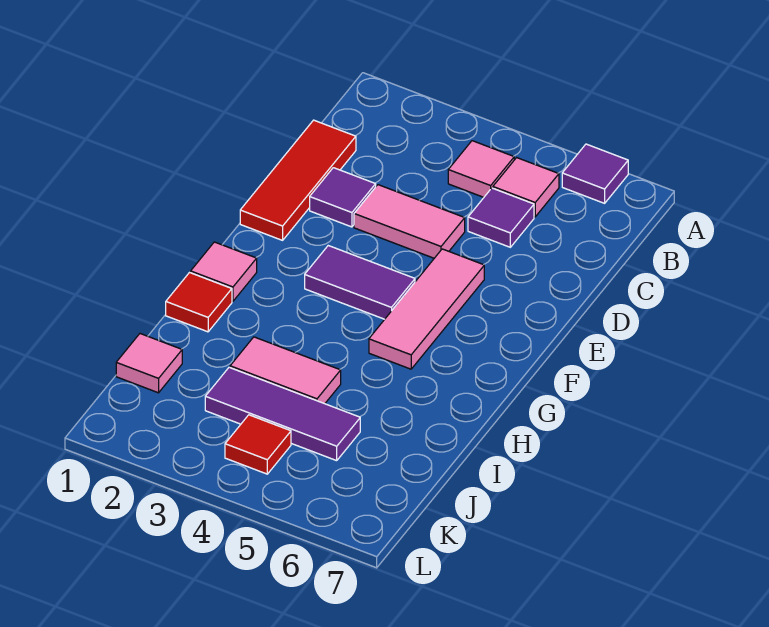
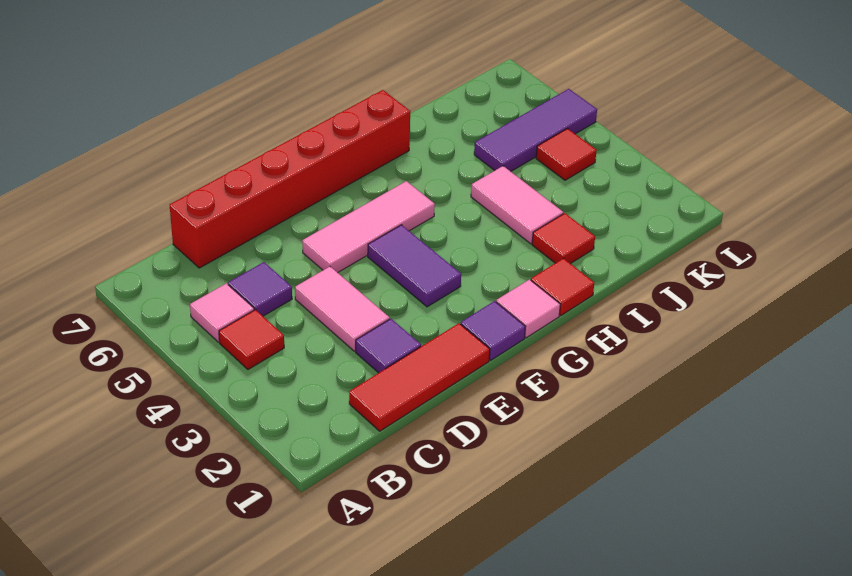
purple tile A6 level 1 -> purple tile F1 level 1
pink tile B4 level 1 -> red tile B4 level 1
none -> red brick C7:H7 level 1
none -> red tile I2 level 1
pink tile J1 level 1 -> none
purple tile J3:J5 level 1 -> purple tile J5:L5 level 1

